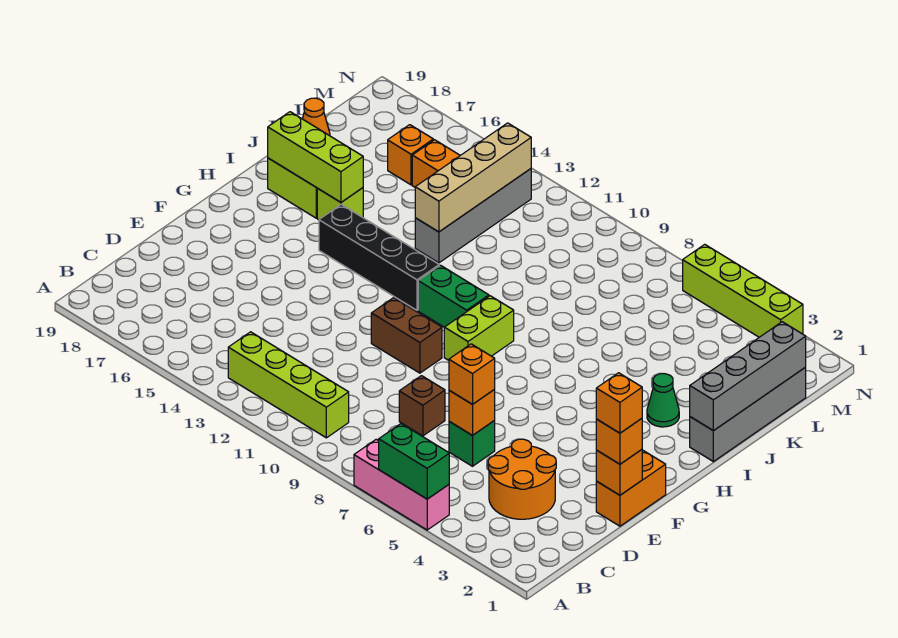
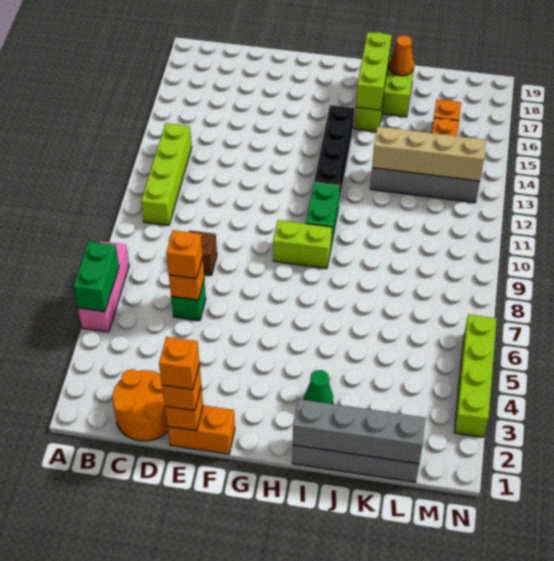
orange round brick C3:D4 level 1 -> orange round brick C1:D2 level 1
brown brick F10:F11 level 1 -> none

